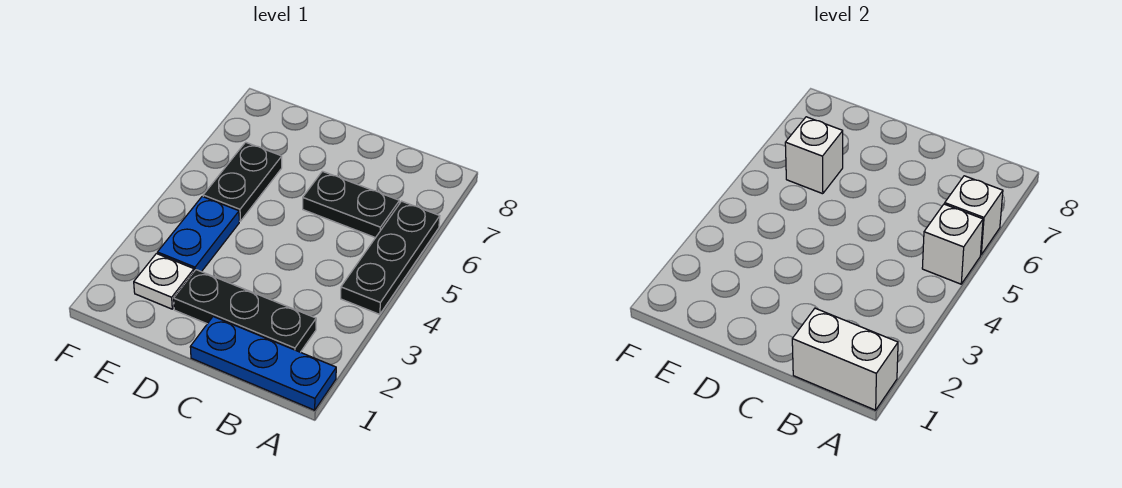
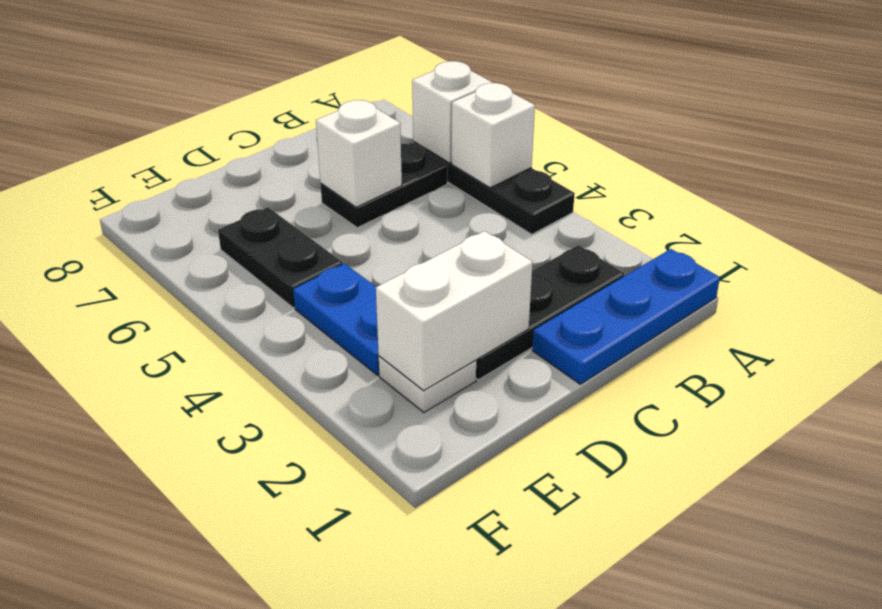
white brick A1:B1 level 2 -> white brick D2:E2 level 2
white brick E6 level 2 -> white brick C6 level 2

